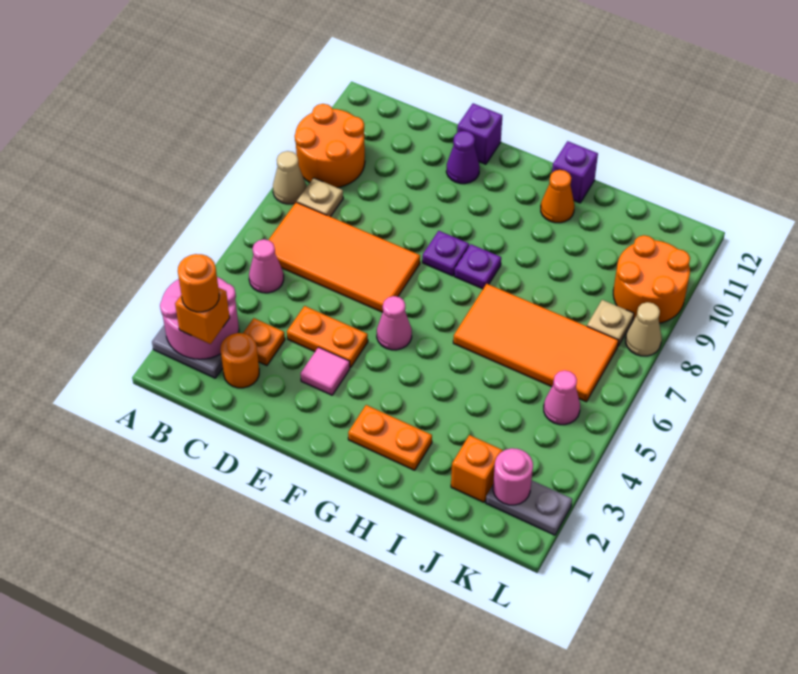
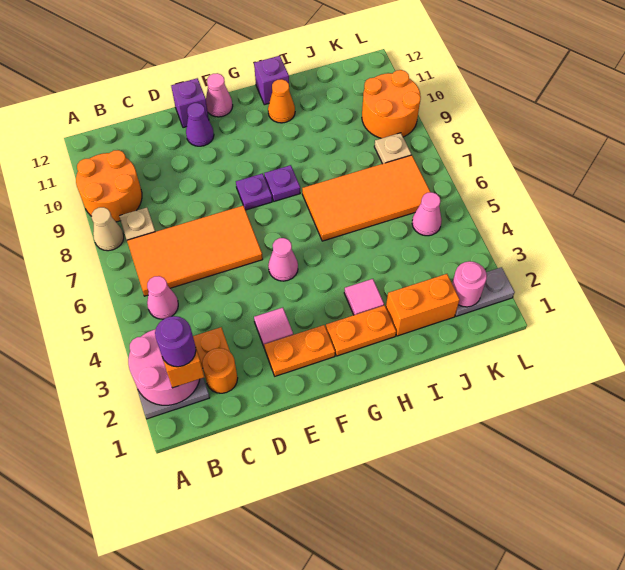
orange round brick B2 level 4 -> purple round brick B2 level 4
orange plate D4:E4 level 1 -> orange plate E2:F2 level 1
none -> pink cone F12 level 1
none -> pink tile H3 level 1
orange brick J2 level 1 -> orange brick I2:J2 level 1
tan cone L8 level 1 -> none

